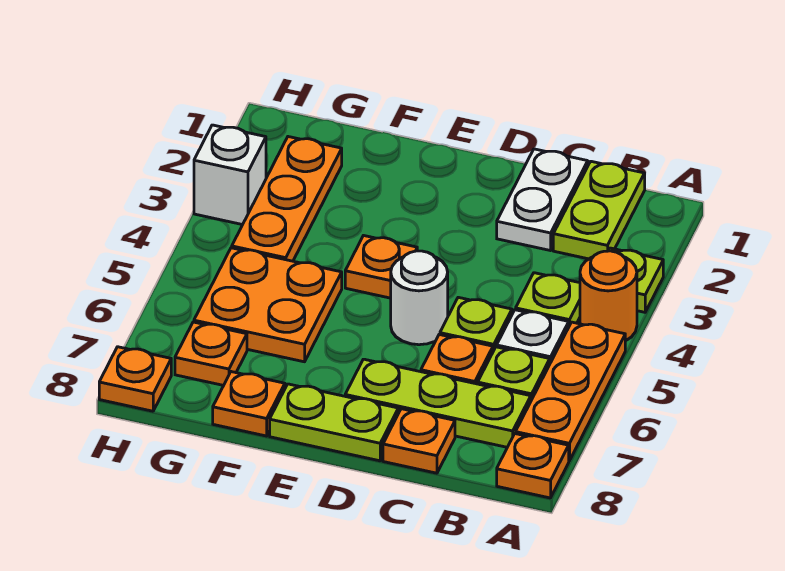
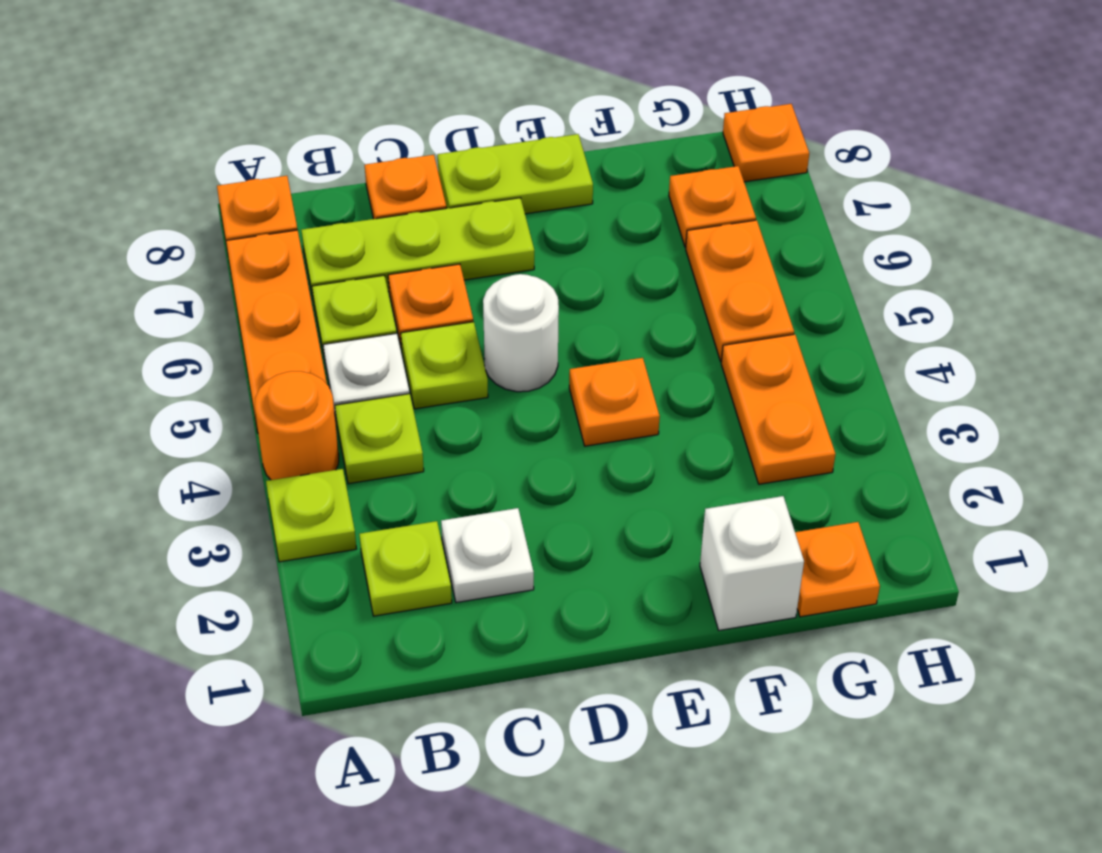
lime plate B1:B2 level 1 -> lime plate B2 level 1
white plate C1:C2 level 1 -> white plate C2 level 1
orange plate F5:G6 level 1 -> orange plate G5:G6 level 1
orange plate F8 level 1 -> orange plate G1 level 1
orange plate G2:G4 level 1 -> orange plate G3:G4 level 1
white brick H3 level 1 -> white brick F1 level 1

